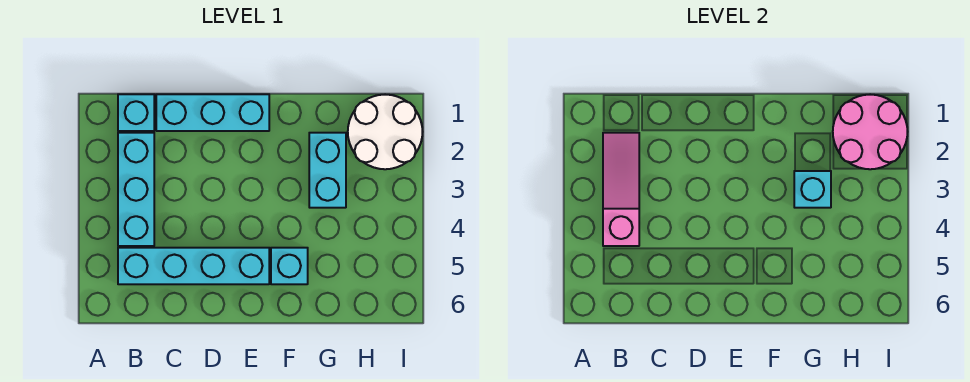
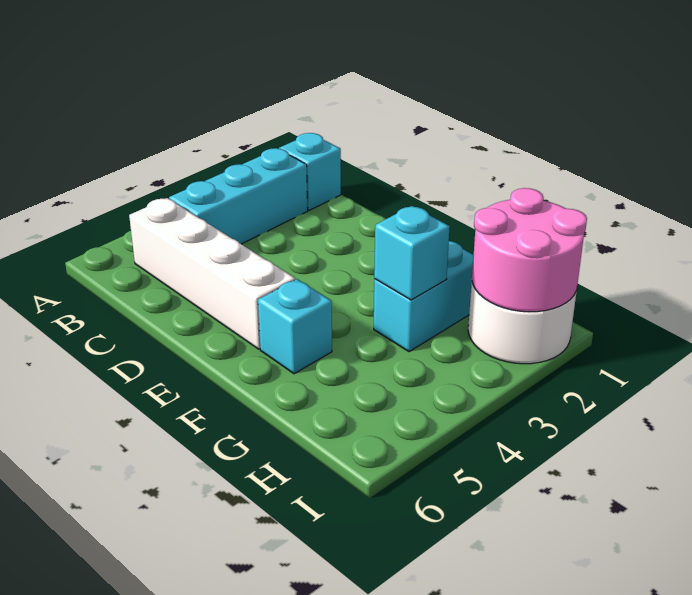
pink slope B2:B4 level 2 top 4 -> none
cyan brick B5:E5 level 1 -> white brick B5:E5 level 1
cyan brick C1:E1 level 1 -> none

